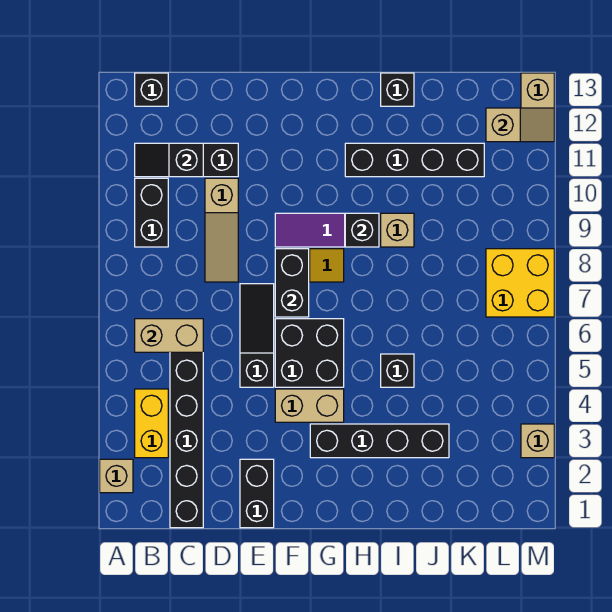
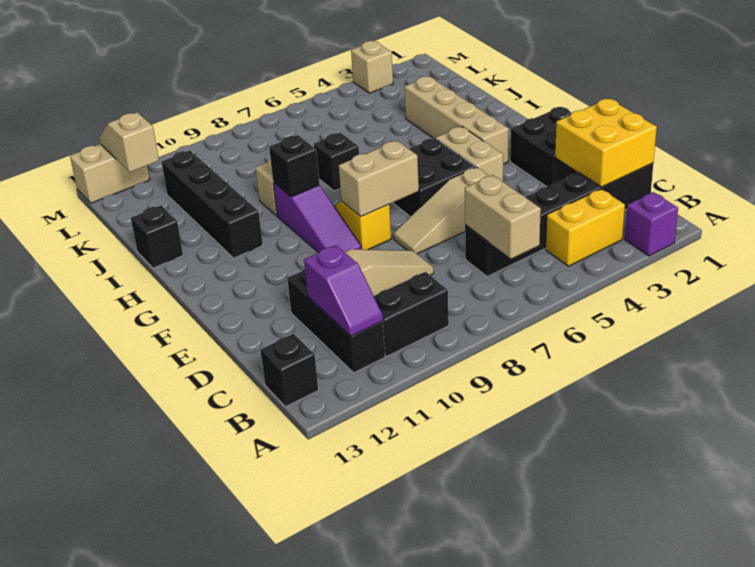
tan brick A2 level 1 -> purple brick A2 level 1
black slope B11:C11 level 2 top C -> purple slope B11:C11 level 2 top C
black brick E1:E2 level 1 -> black brick E1:F2 level 1
black slope E5:E7 level 1 top 5 -> tan slope E5:E7 level 1 top 5
black brick F7:F8 level 2 -> tan brick F7:F8 level 2
black brick G3:J3 level 1 -> tan brick G3:J3 level 1
black brick I5 level 1 -> black brick I7 level 1
yellow brick L7:M8 level 1 -> yellow brick C1:D2 level 2

